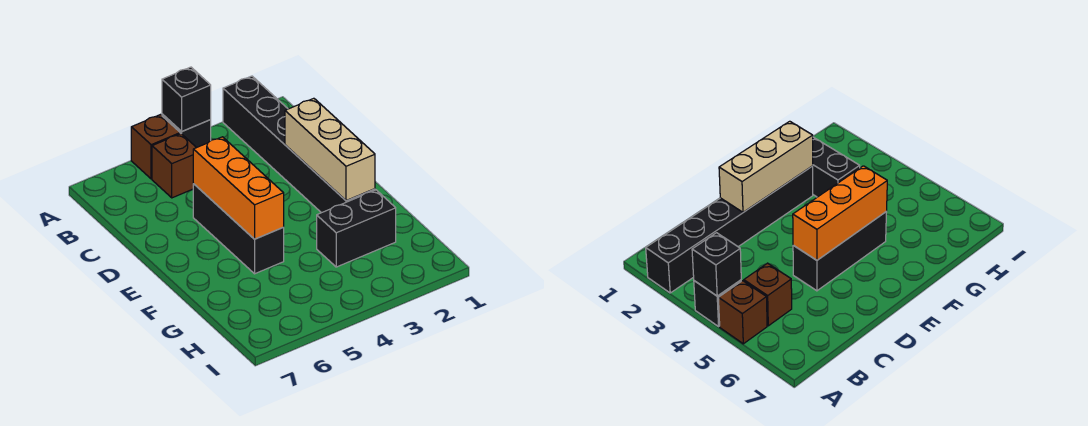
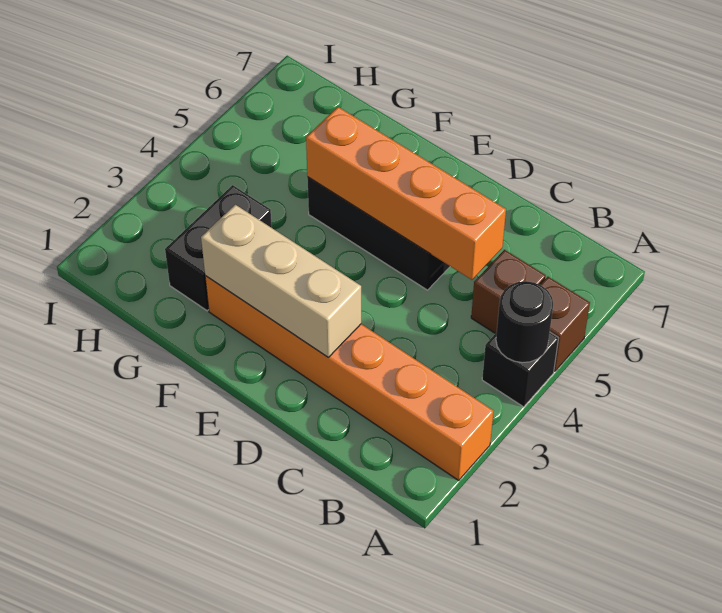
black brick A2:F2 level 1 -> orange brick A2:F2 level 1
black brick A4 level 2 -> black round brick A4 level 2
orange brick D5:F5 level 2 -> orange brick C5:F5 level 2

